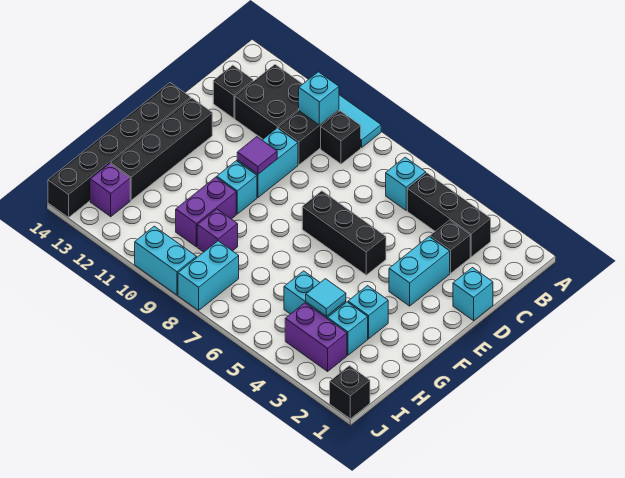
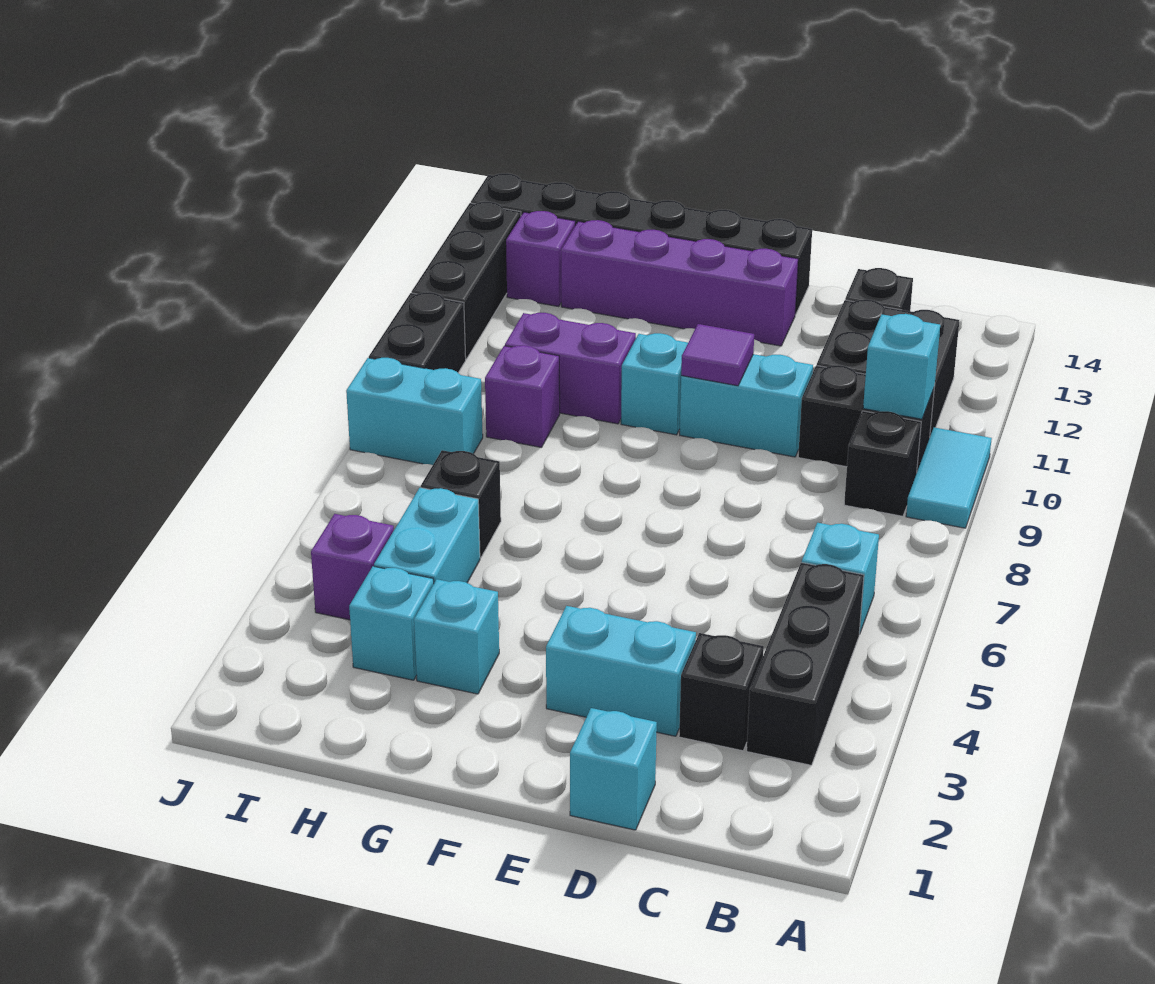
black brick E5:E7 level 1 -> black brick J11:J13 level 1
black brick E13:H13 level 1 -> purple brick E13:H13 level 1
cyan tile H4 level 2 -> none
purple brick I3:I4 level 1 -> purple brick I4 level 1
black brick J1 level 1 -> black brick H6 level 1
cyan brick J9:J10 level 1 -> black brick J9:J10 level 1

